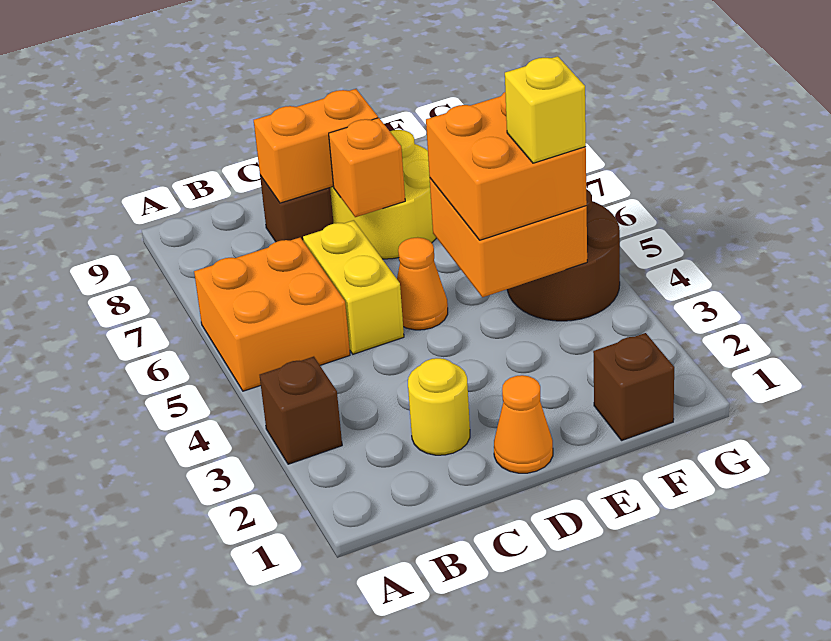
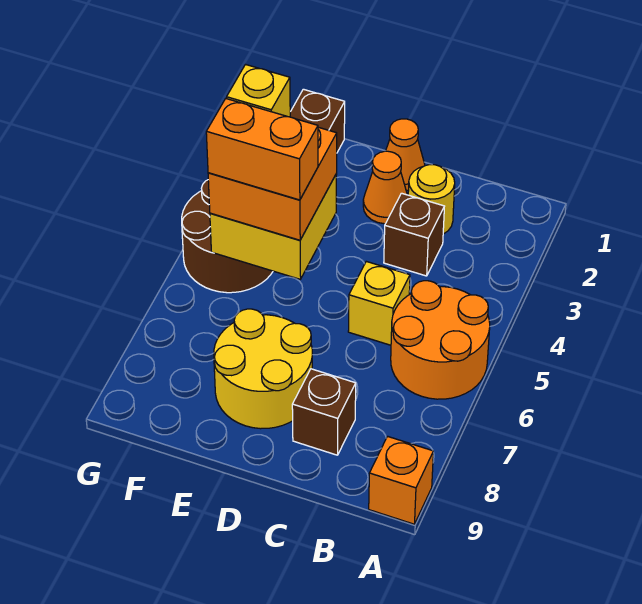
brown brick A3 level 1 -> brown brick C3 level 1
orange brick A5:B6 level 1 -> orange round brick A5:B6 level 1
yellow brick C5:C6 level 1 -> yellow brick C5 level 1
orange brick C8:D8 level 2 -> orange brick E5:F5 level 4
orange cone D5 level 1 -> orange cone D2 level 1
orange brick D7 level 2 -> orange brick A9 level 1
orange brick E4:F5 level 2 -> yellow brick E4:F5 level 2

